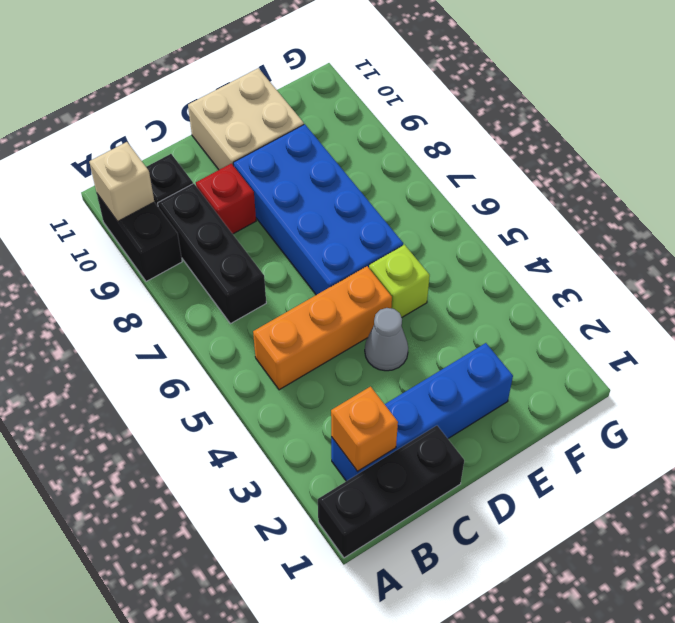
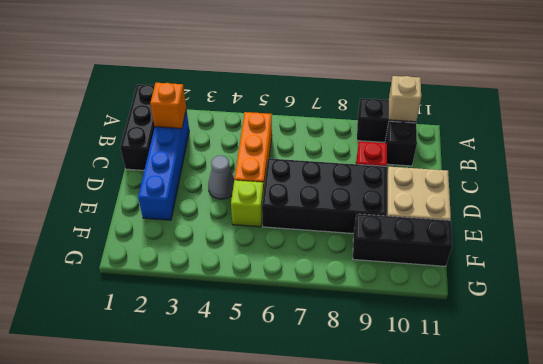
black brick B7:B9 level 1 -> black brick F9:F11 level 1
blue brick D6:E9 level 1 -> black brick D6:E9 level 1

